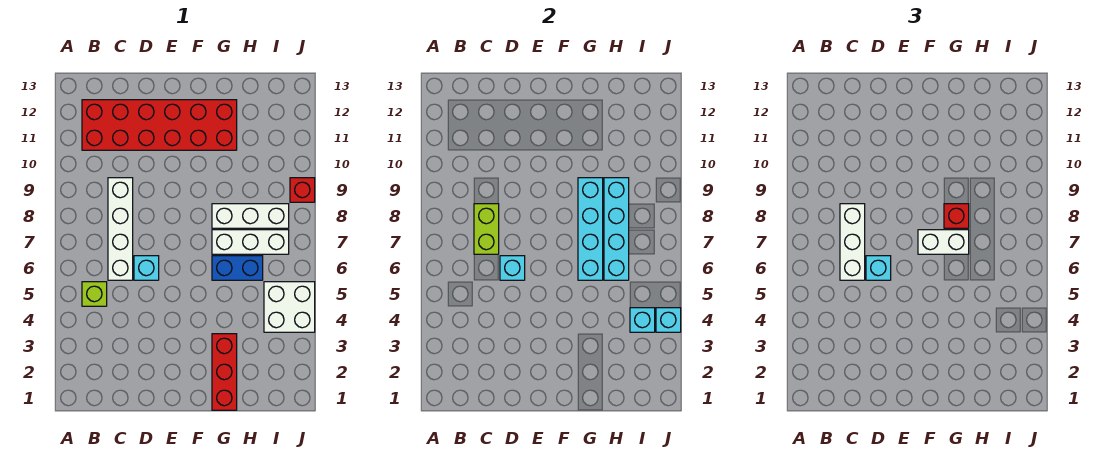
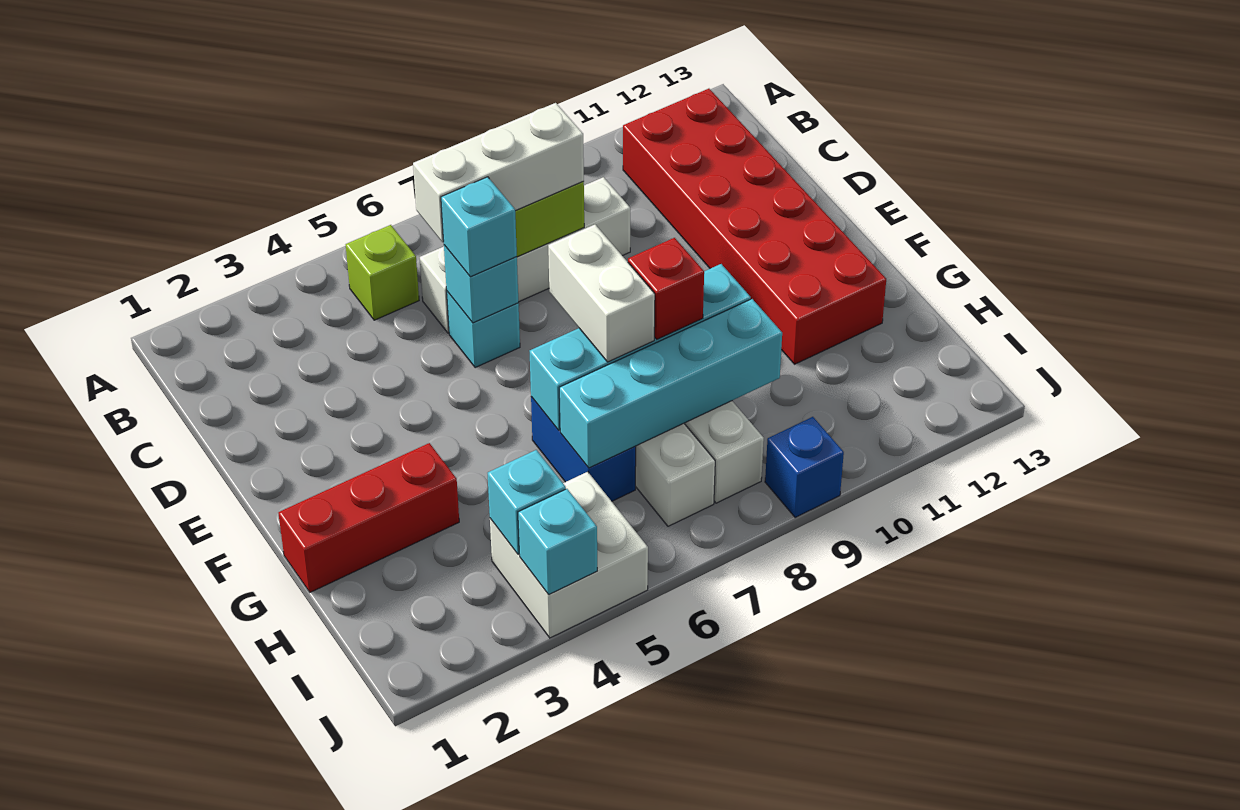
red brick J9 level 1 -> blue brick J9 level 1

